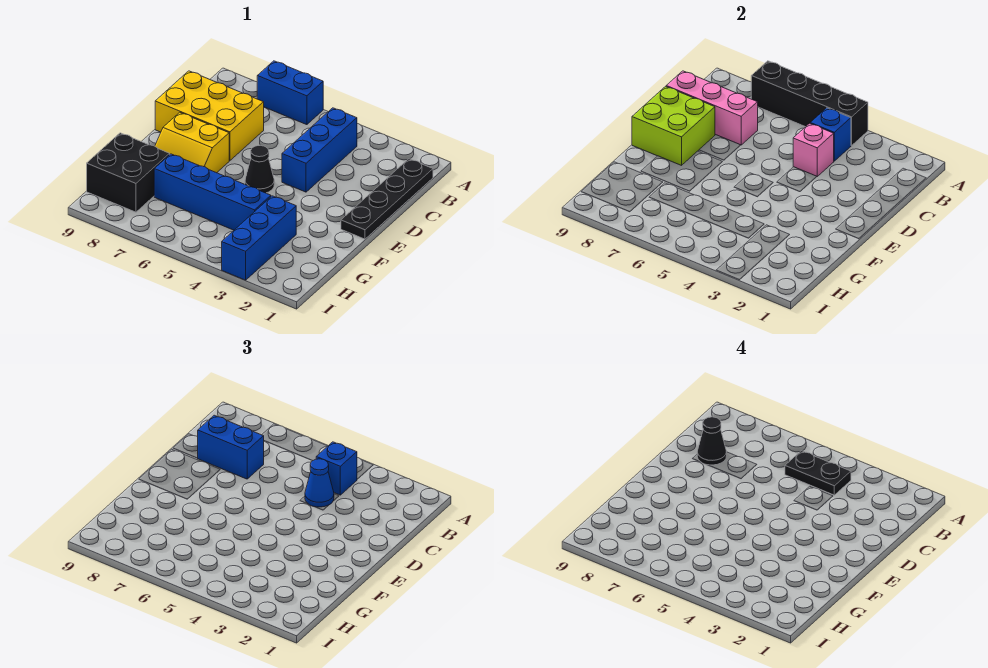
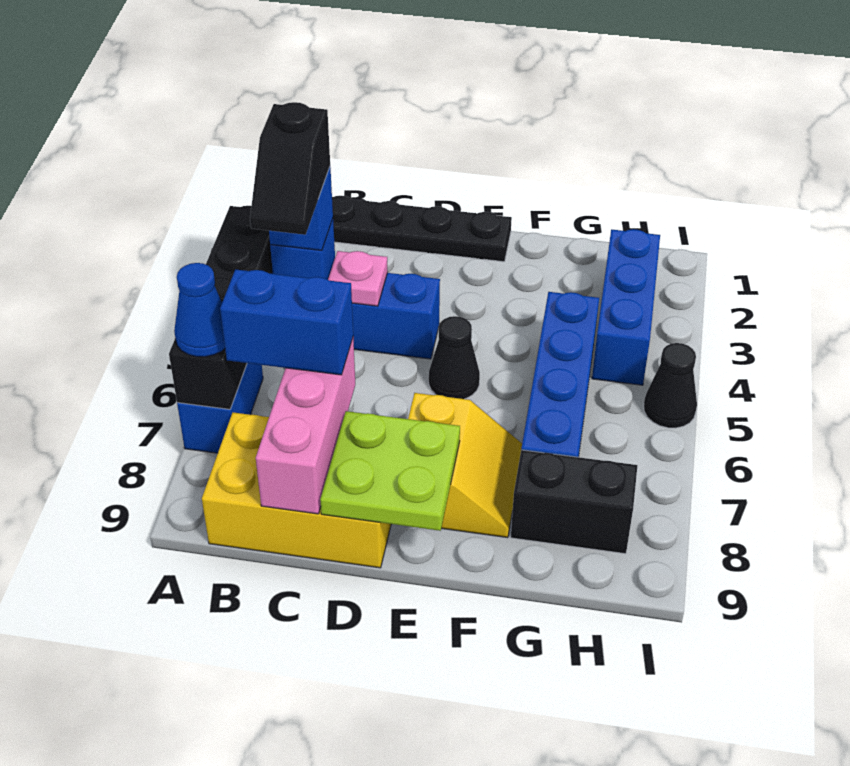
black plate B4:B5 level 4 -> black slope B4:B5 level 4 top 4
pink brick C4 level 2 -> pink plate C4 level 2
blue cone C4 level 3 -> blue cone A7 level 3
yellow brick C7:D9 level 1 -> yellow brick B8:D9 level 1
blue brick C7:C8 level 3 -> blue brick B7:C7 level 3
black cone C8 level 4 -> black cone I5 level 1
lime brick D8:E9 level 2 -> lime plate D8:E9 level 2
blue brick G3:I3 level 1 -> blue brick H2:H4 level 1
black brick G8:H9 level 1 -> black brick G8:H8 level 1

